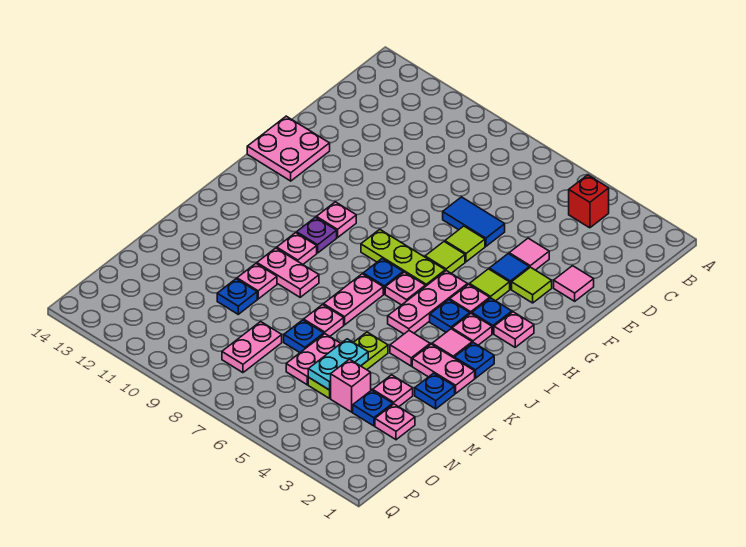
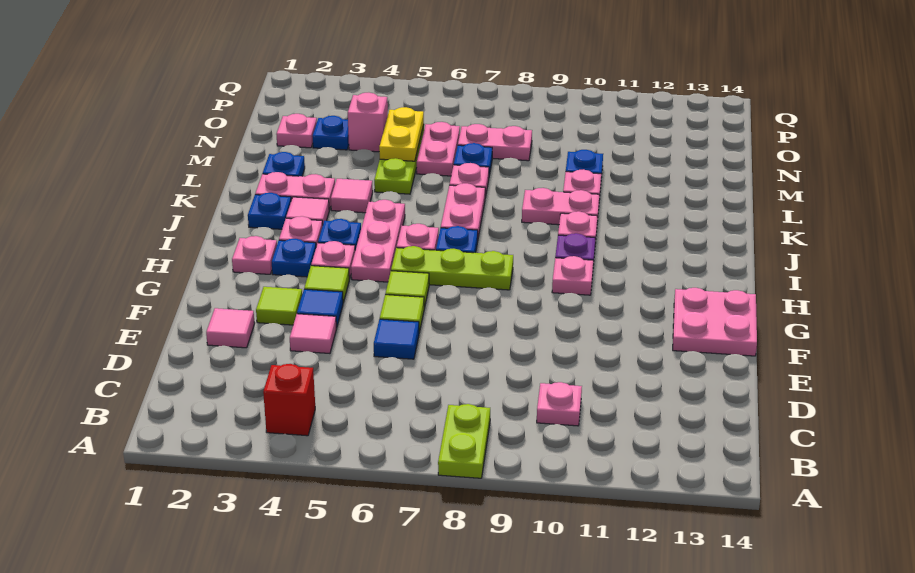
none -> lime plate A8:B8 level 1
blue tile E6:E7 level 1 -> blue tile E6 level 1
pink plate M3 level 1 -> pink plate C10 level 1
cyan plate M5:N5 level 2 -> yellow plate M5:N5 level 2
pink plate N8:O8 level 1 -> pink plate N7:N8 level 1

